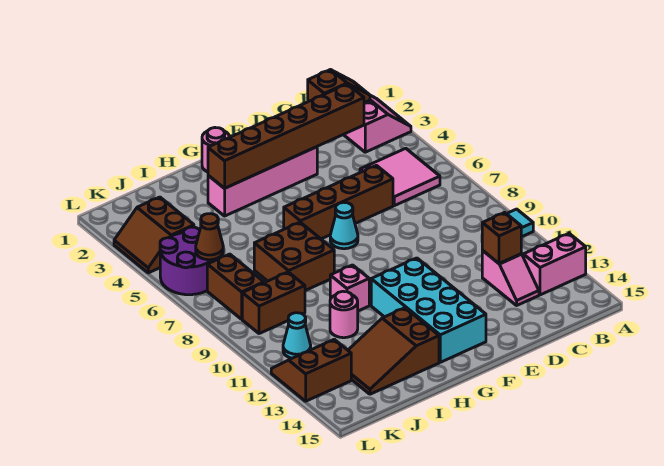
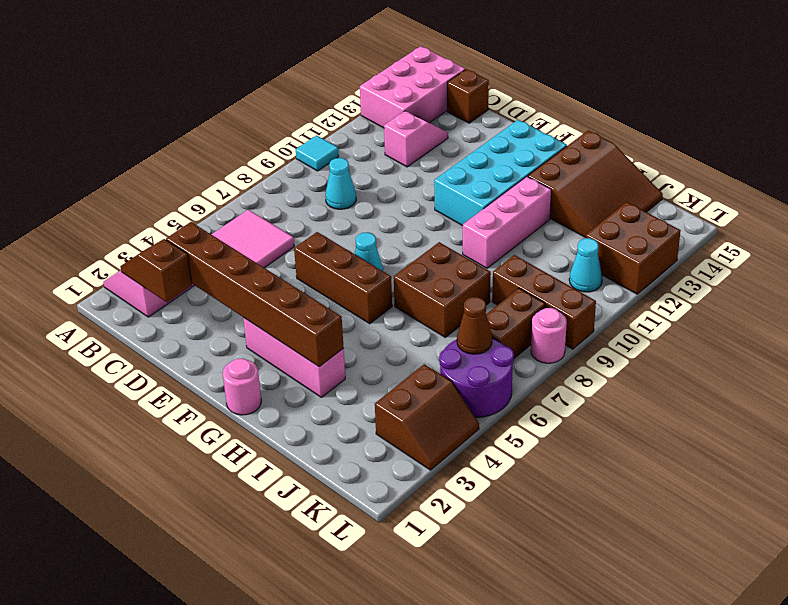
pink brick A13:B13 level 1 -> pink brick A13:B15 level 1
none -> cyan cone C9 level 1
brown brick C12 level 2 -> brown brick C15 level 1
brown brick D6:G6 level 1 -> brown brick E6:G6 level 1
pink brick E3:H3 level 1 -> pink brick F3:H3 level 1
pink brick H10 level 1 -> pink brick H10:H12 level 1
brown slope H13:J14 level 1 top H -> brown slope H13:J15 level 1 top H
pink round brick I11 level 1 -> pink round brick L8 level 1
brown brick J9:K9 level 1 -> brown brick J9:L9 level 1
brown slope K12:L13 level 1 top 13 -> brown brick K12:L13 level 1

